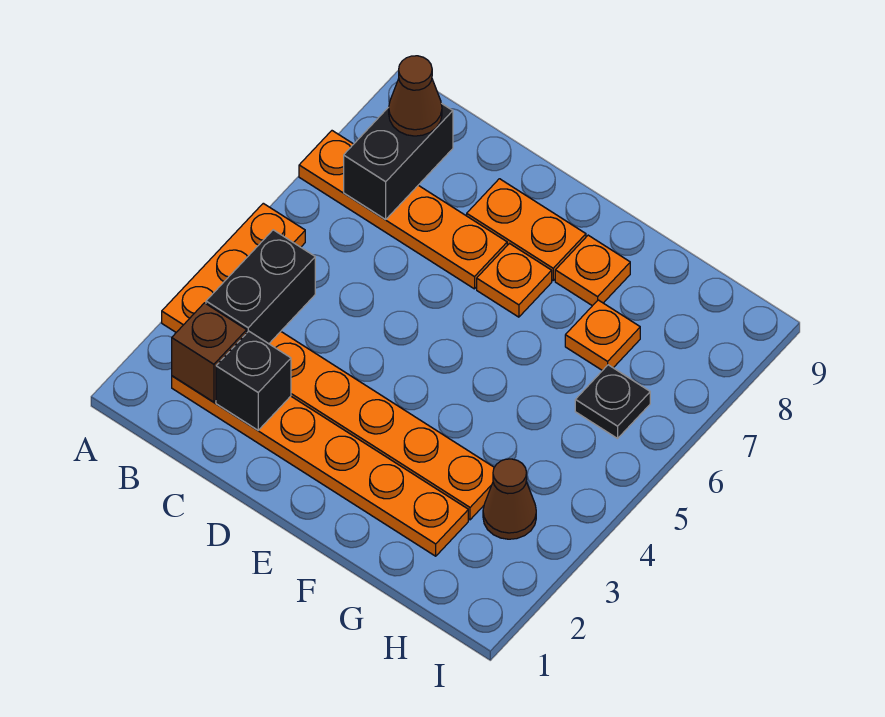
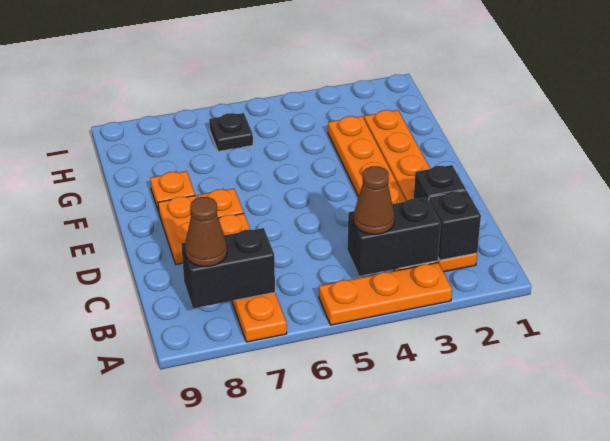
brown brick B2 level 2 -> black brick B2 level 2
orange plate G7 level 1 -> none
brown cone H3 level 1 -> brown cone B4 level 3

